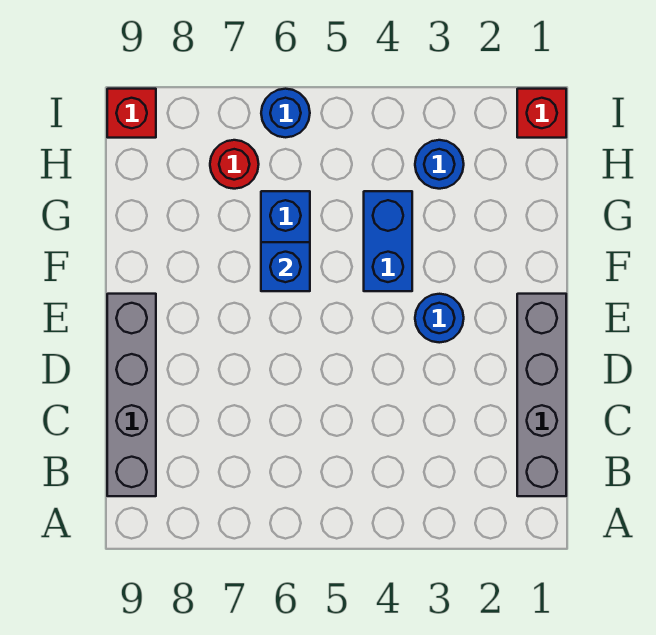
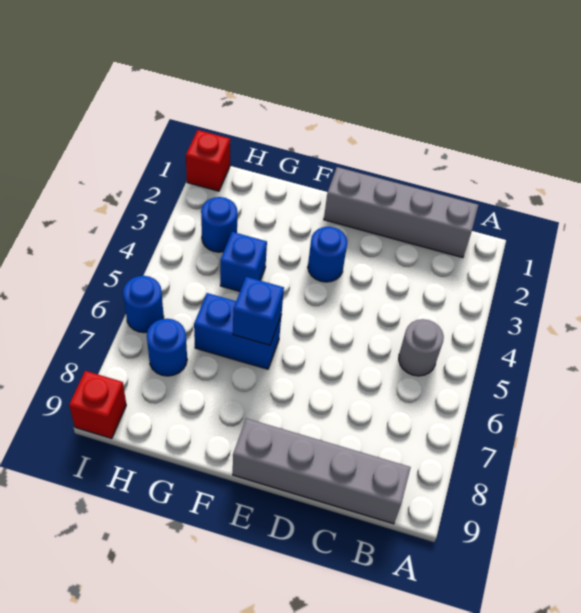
none -> grey round brick B5 level 1
blue brick F4:G4 level 1 -> blue brick G4 level 1
red round brick H7 level 1 -> blue round brick H7 level 1

